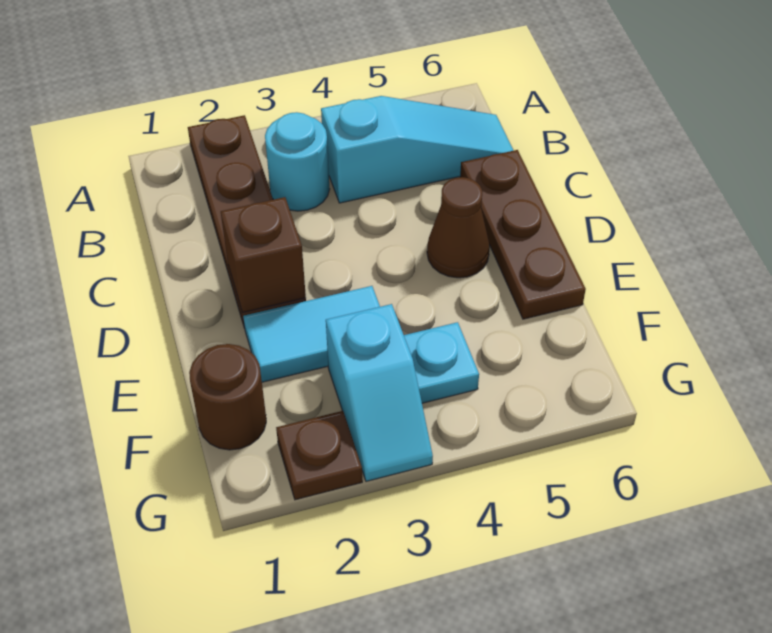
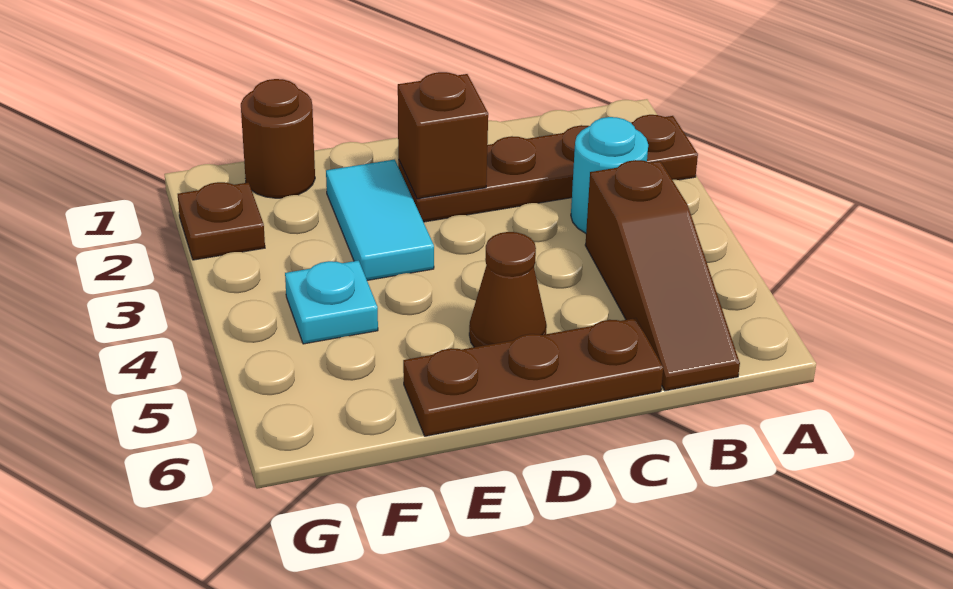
cyan slope B4:B6 level 1 top 4 -> brown slope B4:B6 level 1 top 4
cyan slope F3:G3 level 1 top F -> none

